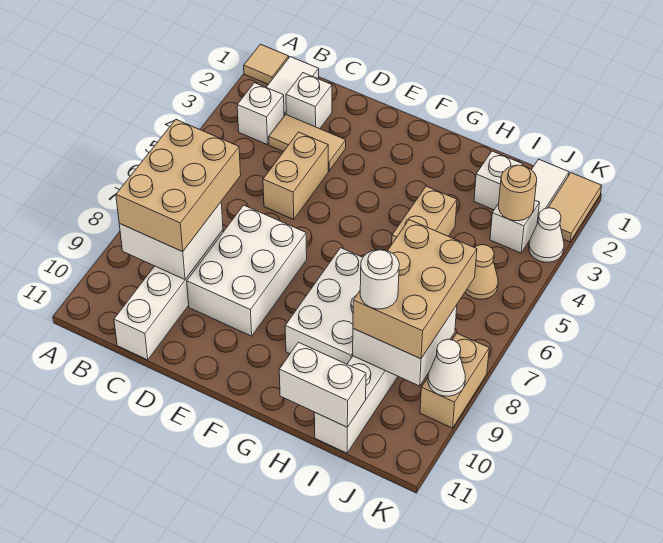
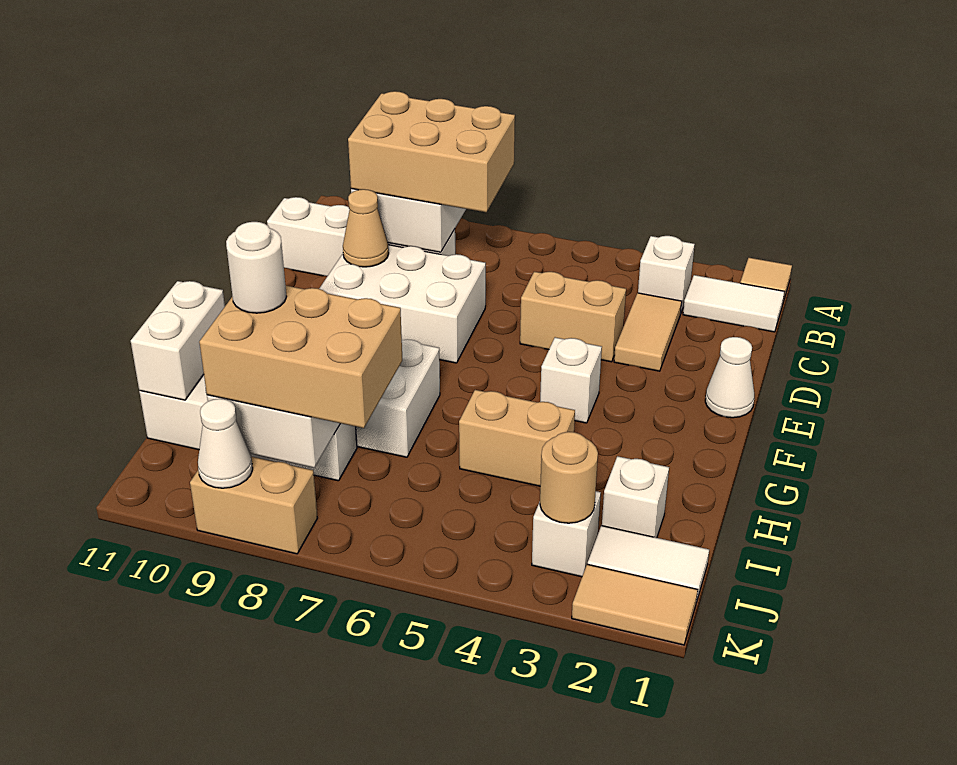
white brick C2 level 1 -> white brick F4 level 1
tan cone J5 level 1 -> tan cone D9 level 2
white cone K3 level 1 -> white cone E1 level 1

